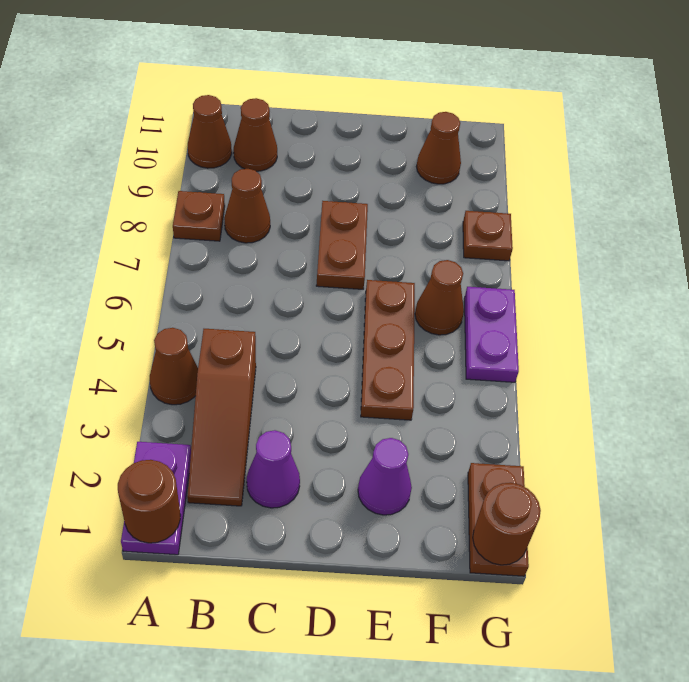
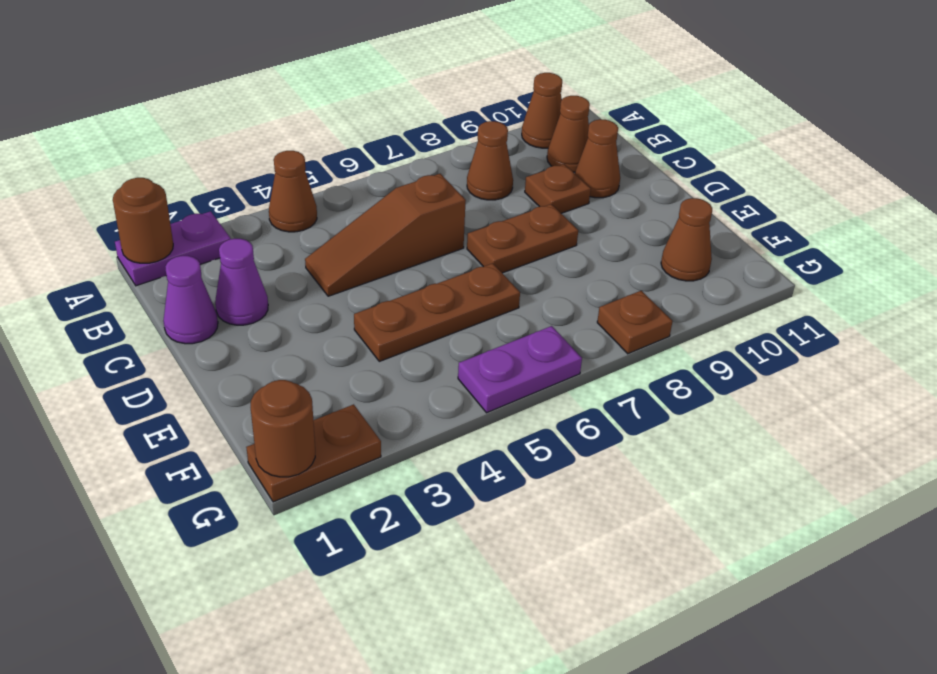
brown plate A8 level 1 -> brown plate C9 level 1
brown slope B2:B4 level 1 top 4 -> brown slope C4:C6 level 1 top 6
purple cone E2 level 1 -> purple cone C1 level 1
brown cone F6 level 1 -> brown cone C10 level 1

